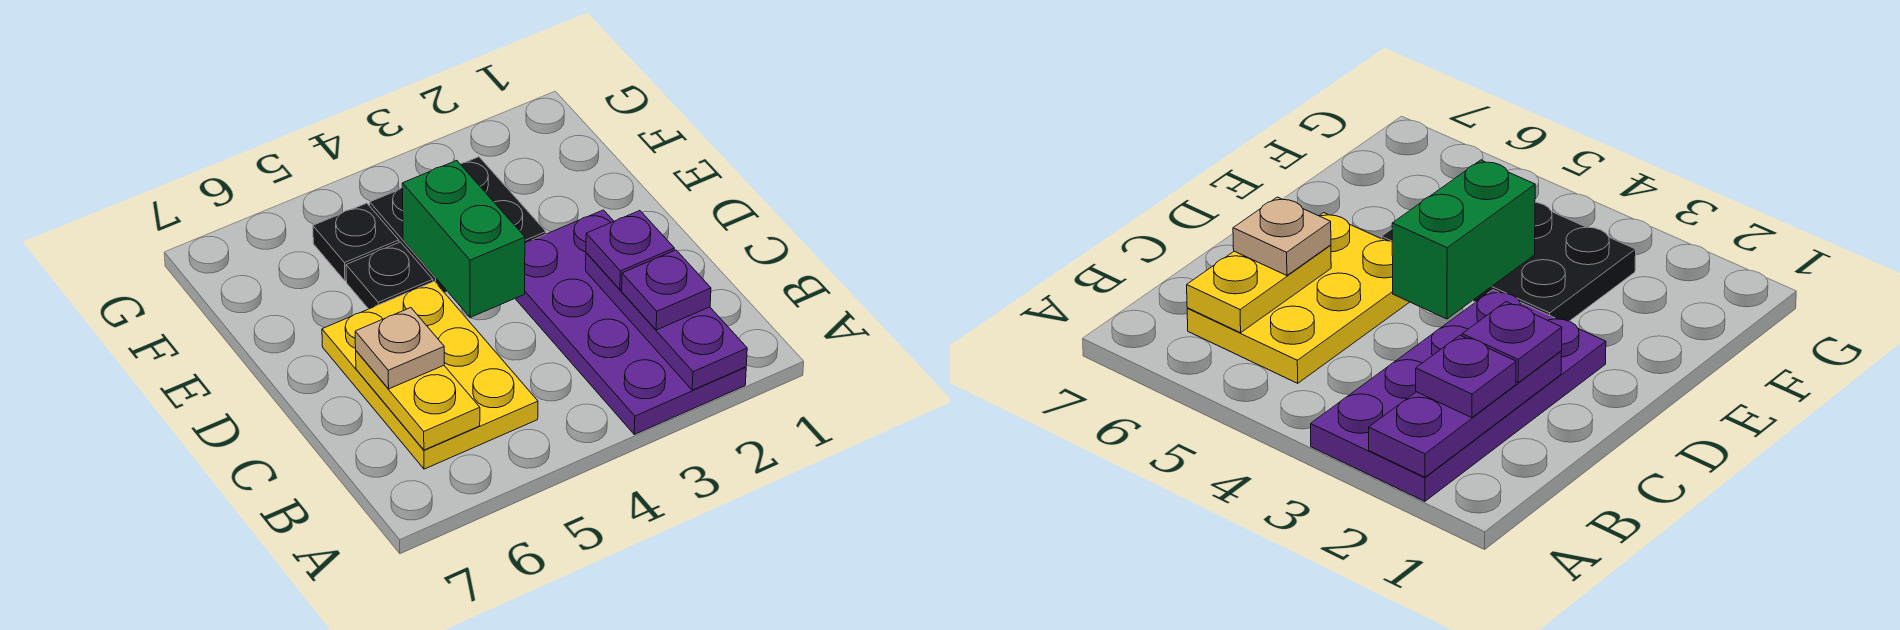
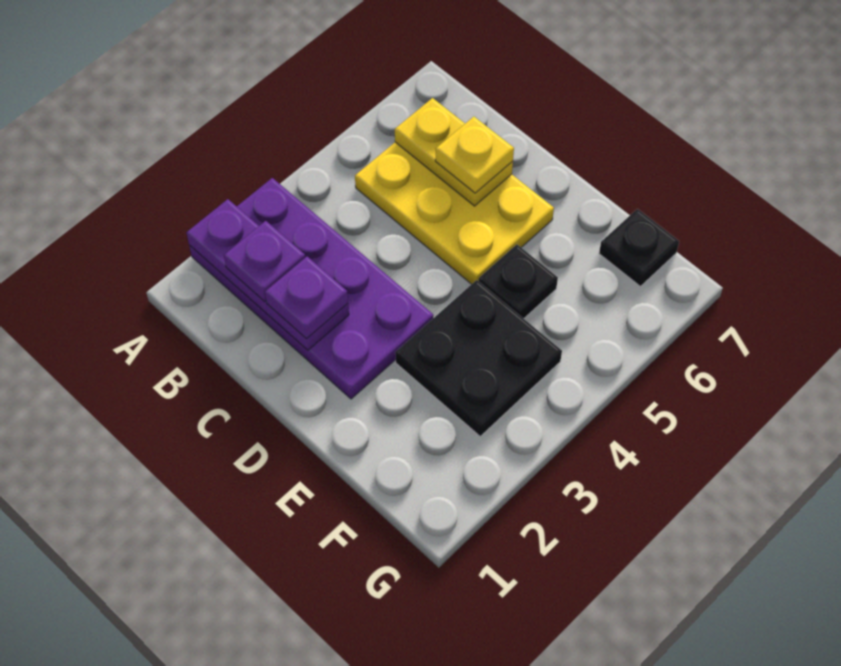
tan plate C6 level 3 -> yellow plate C6 level 3
green brick D4:E4 level 2 -> none
black plate F5 level 1 -> black plate F7 level 1

